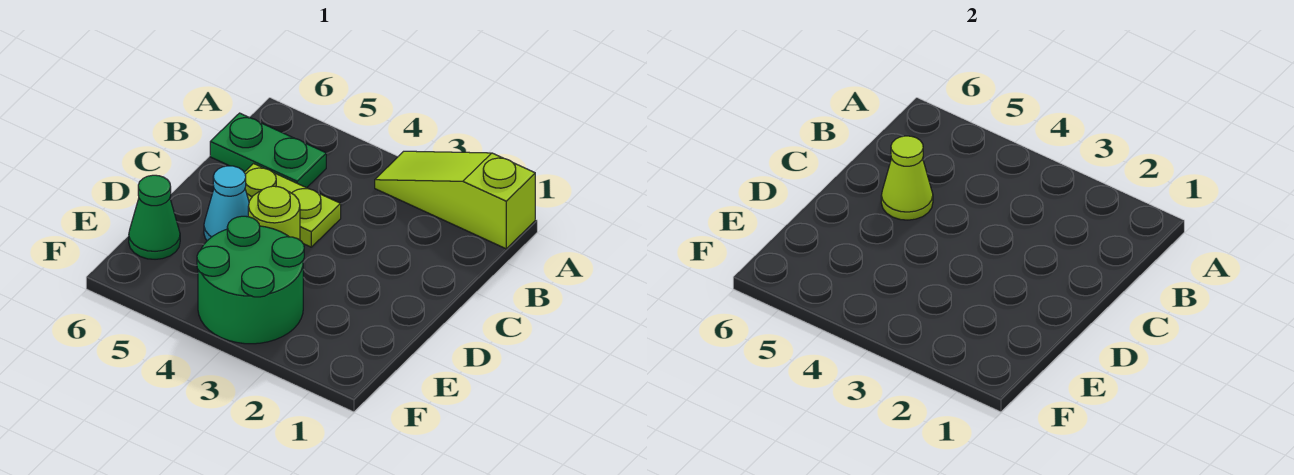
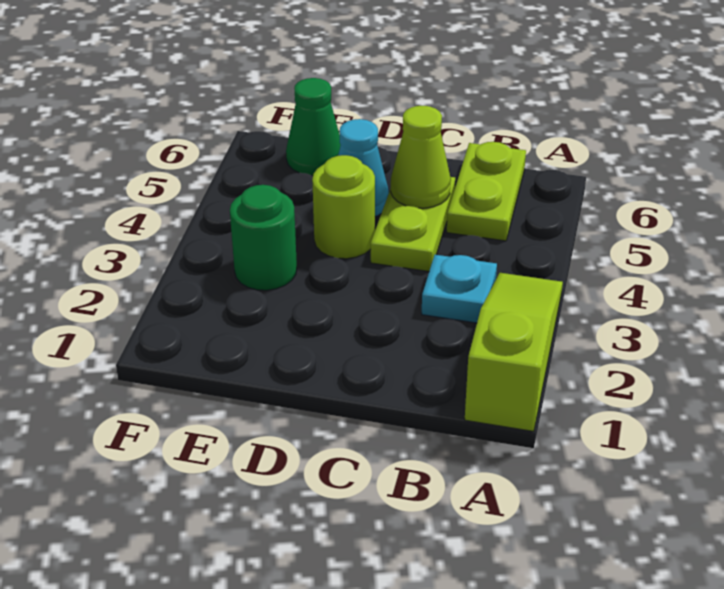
none -> cyan plate B3 level 1
green plate B5:B6 level 1 -> lime plate B5:B6 level 1
green round brick E3:F4 level 1 -> green round brick E3 level 1

